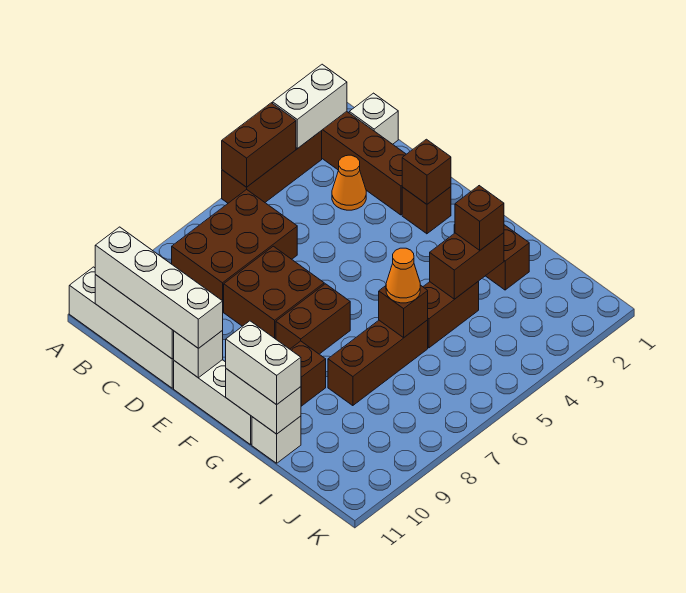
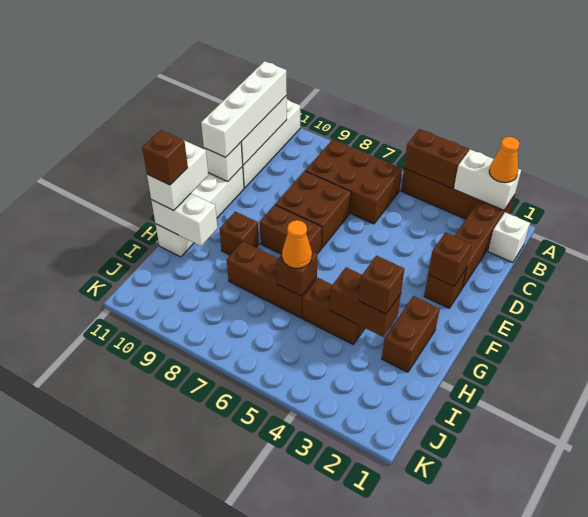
orange cone C3 level 1 -> orange cone A2 level 3
white brick G11:H11 level 2 -> white brick H10:H11 level 2
none -> brown brick H11 level 4

